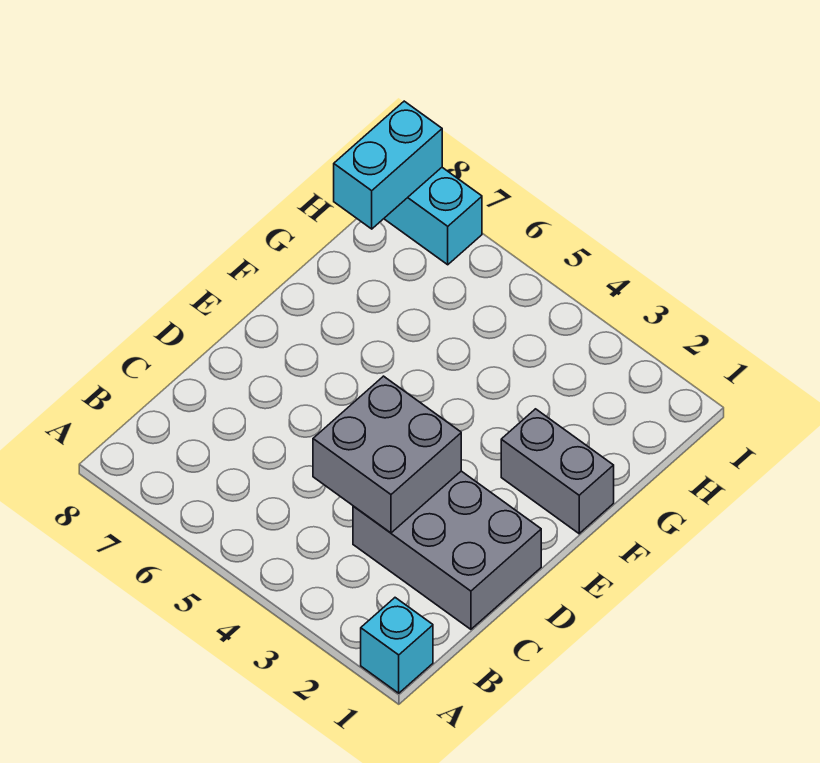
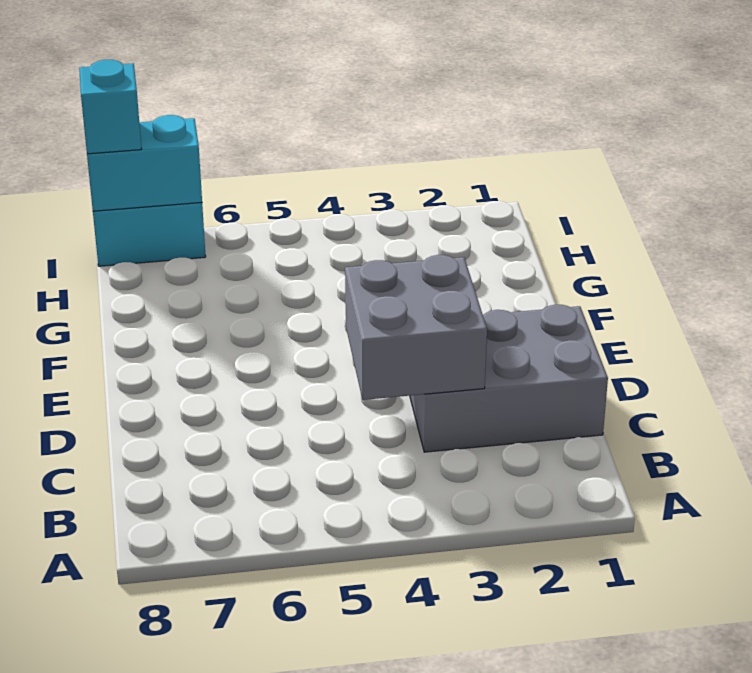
cyan brick A1 level 1 -> cyan brick I8 level 3
grey brick F1:F2 level 1 -> none
cyan brick H8:I8 level 2 -> cyan brick I7:I8 level 2

